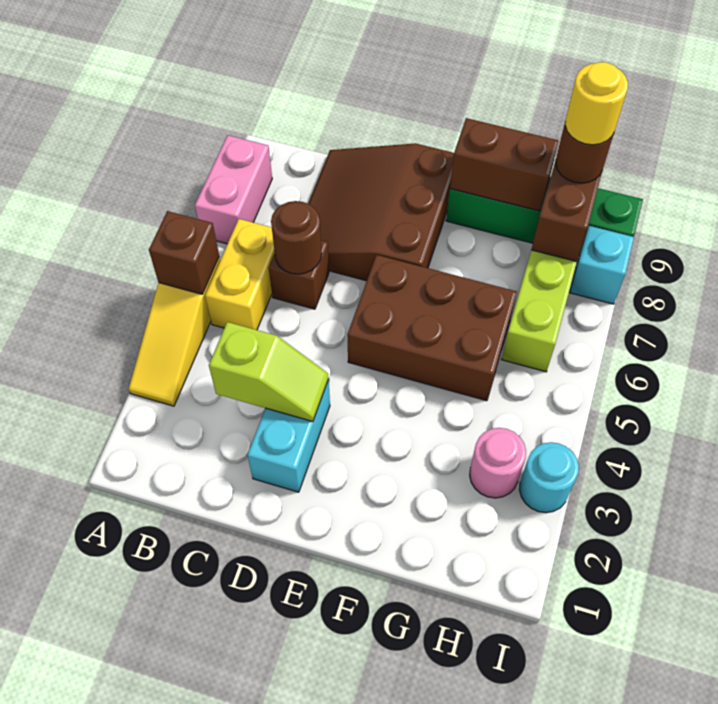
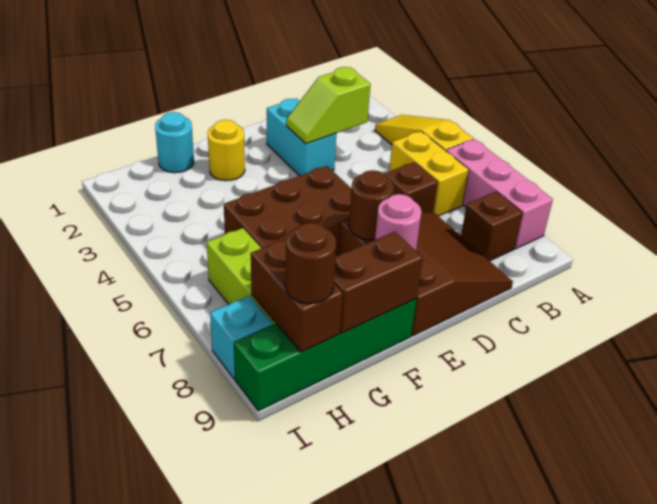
brown brick A5 level 2 -> brown brick B8 level 1
pink brick A7:A8 level 1 -> pink brick A6:A8 level 1
brown round brick C6 level 2 -> brown round brick E7 level 2
pink round brick H3 level 1 -> pink round brick E8 level 2
yellow round brick H9 level 4 -> yellow round brick F2 level 1
cyan round brick I3 level 1 -> cyan round brick G1 level 1

